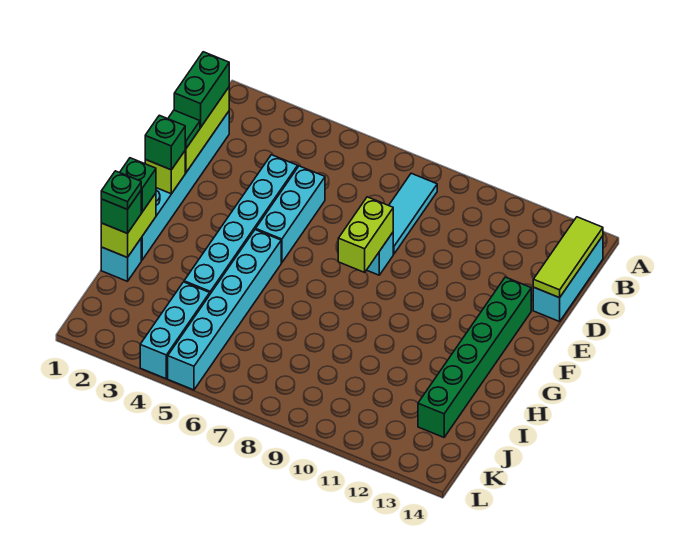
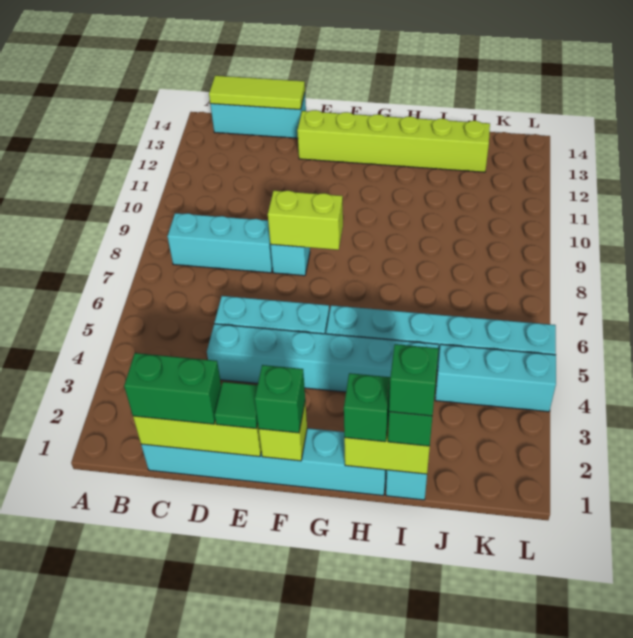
cyan tile B8:D8 level 1 -> cyan brick B8:D8 level 1
green brick E13:J13 level 1 -> lime brick E13:J13 level 1
green plate I1 level 4 -> green brick I1 level 4

